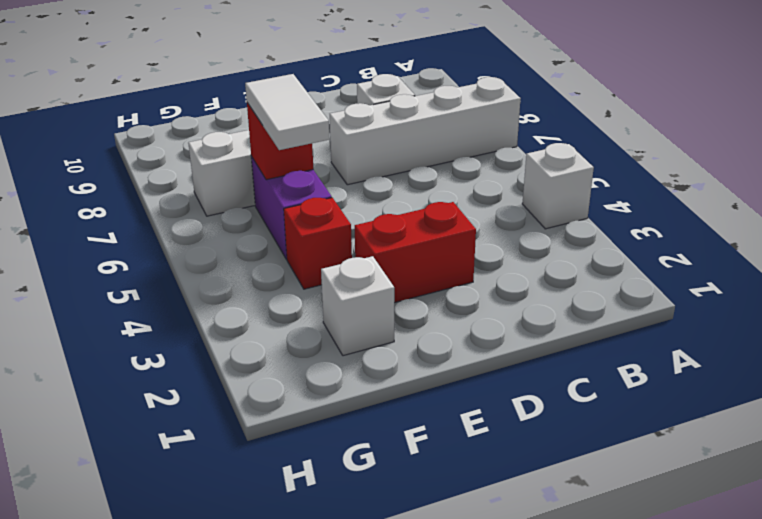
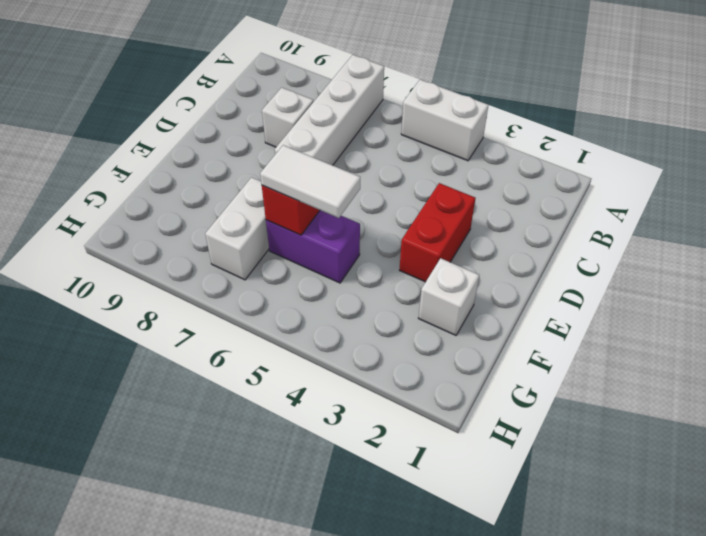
white brick A4 level 1 -> white brick A4:A5 level 1
red brick F4 level 1 -> none

